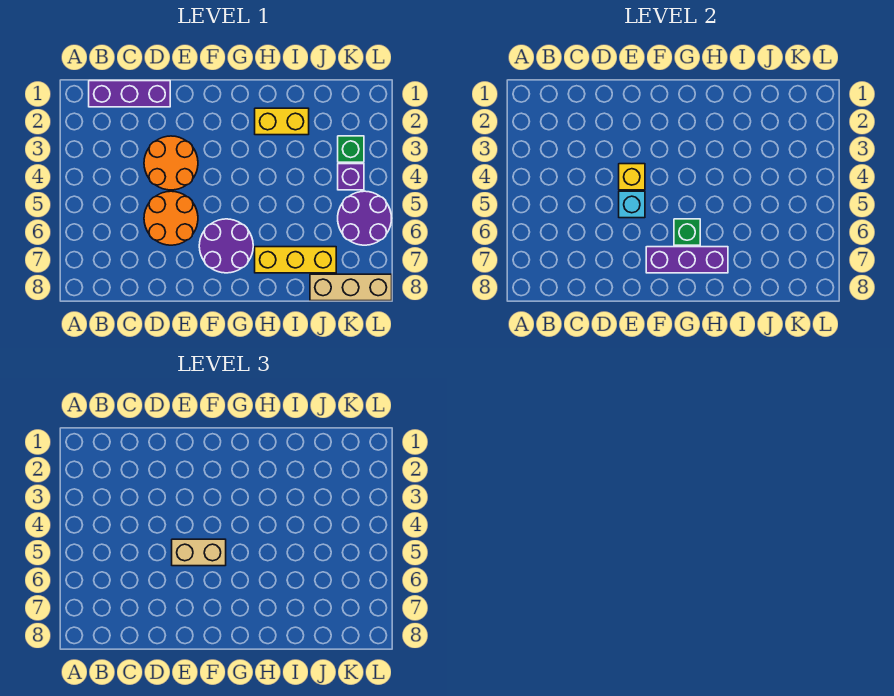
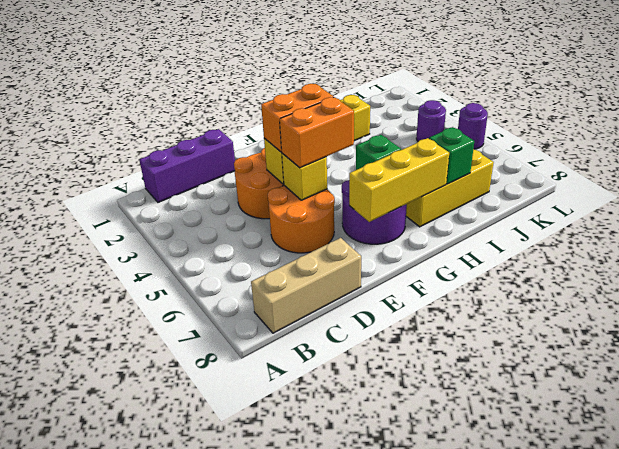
none -> orange brick E4:F4 level 3
cyan brick E5 level 2 -> yellow brick E5 level 2
tan brick E5:F5 level 3 -> orange brick E5:F5 level 3
purple brick F7:H7 level 2 -> yellow brick F7:H7 level 2
tan brick J8:L8 level 1 -> tan brick B8:D8 level 1
green brick K3 level 1 -> green brick I7 level 2
purple brick K4 level 1 -> purple round brick K4 level 1
purple round brick K5:L6 level 1 -> purple round brick L5 level 1

